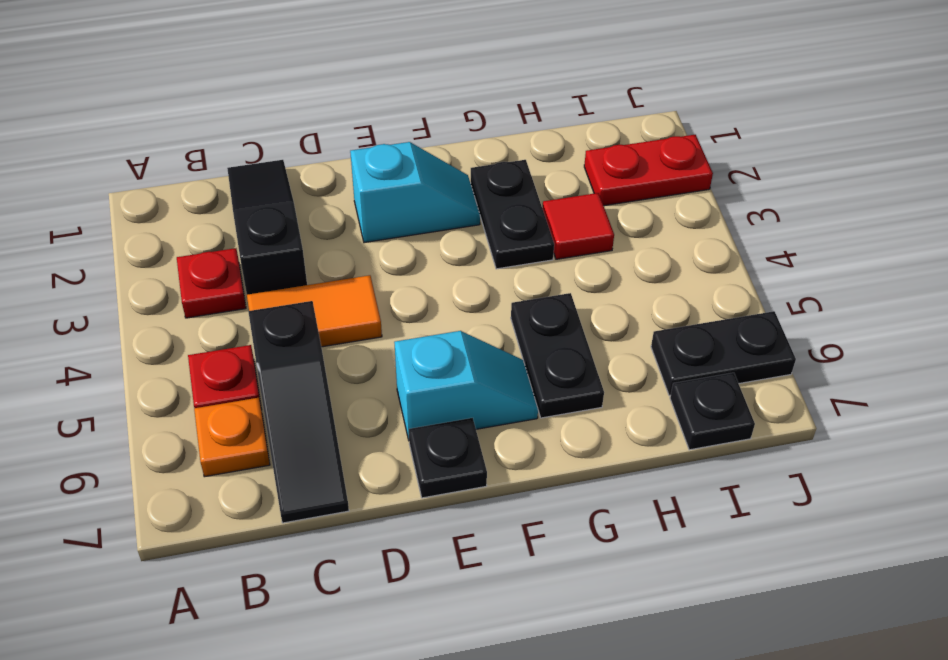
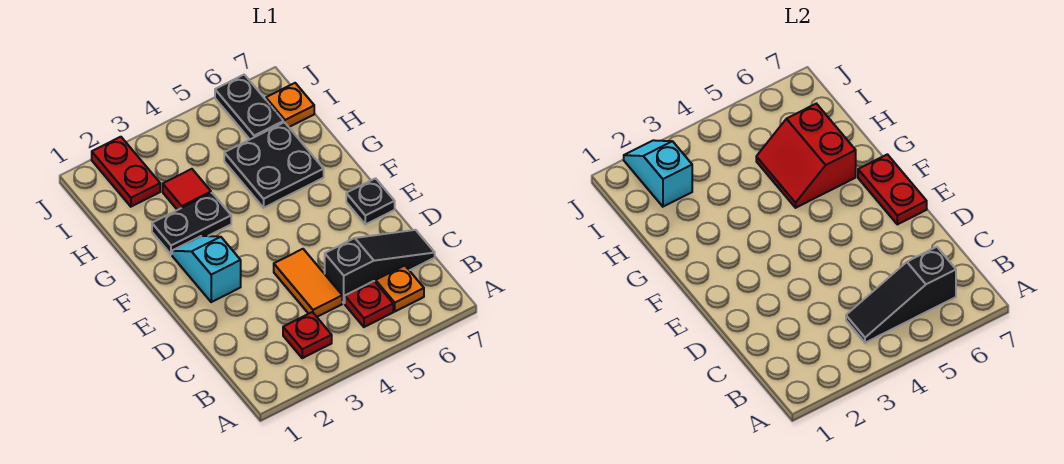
black slope C1:C3 level 1 top 3 -> black slope B4:B6 level 2 top 6
cyan slope E6:F6 level 1 top E -> cyan slope I2:J2 level 2 top I
none -> red plate E7:F7 level 2
black plate G5:G6 level 1 -> black plate G5:H6 level 1
none -> red slope G5:H6 level 2 top 6
black plate I7 level 1 -> orange plate I7 level 1

